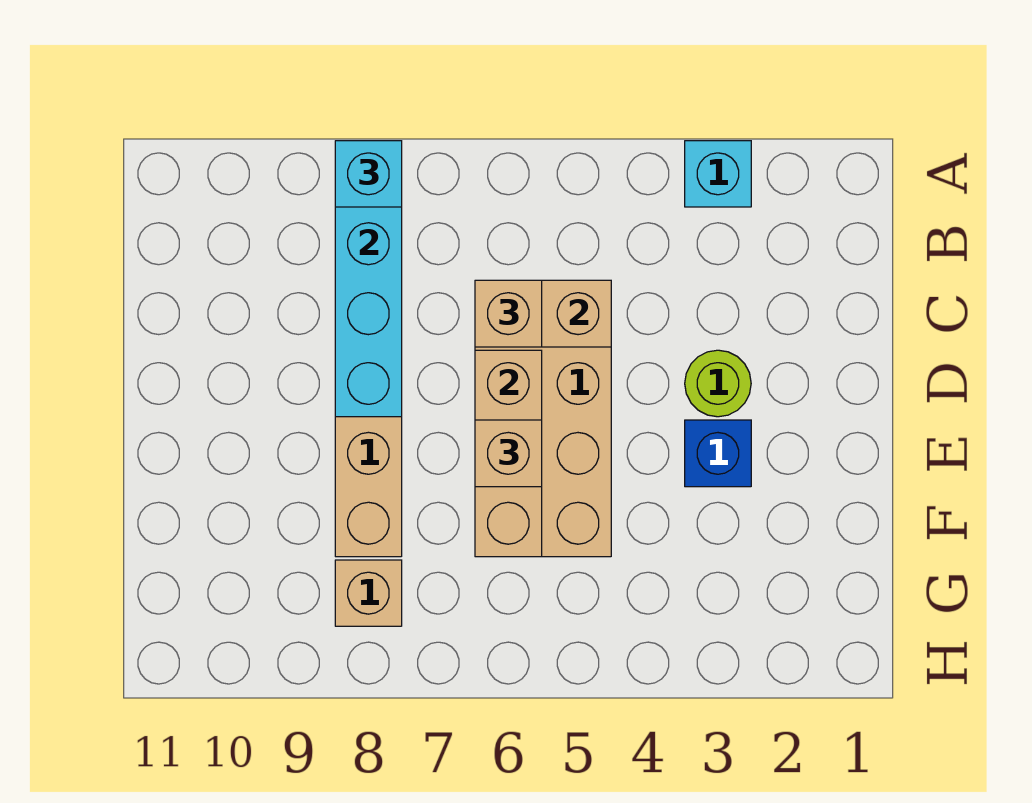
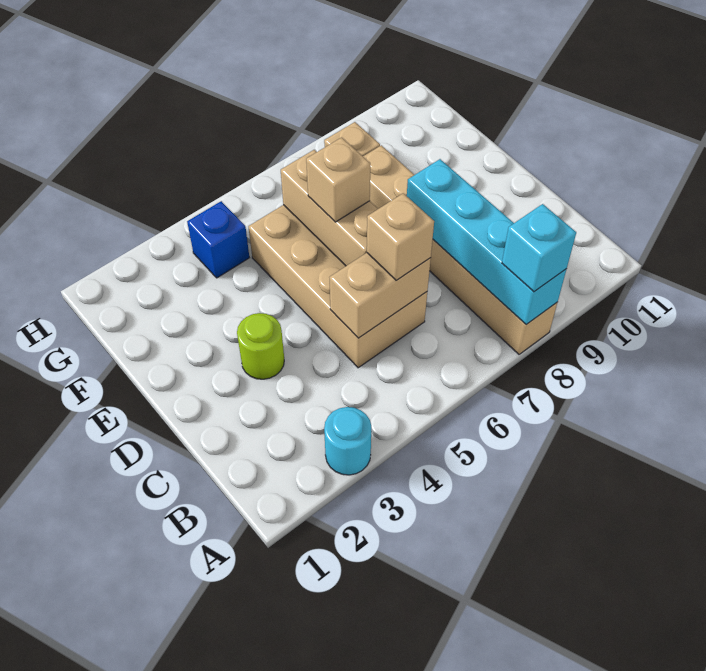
cyan brick A3 level 1 -> cyan round brick A3 level 1
blue brick E3 level 1 -> blue brick G4 level 1

